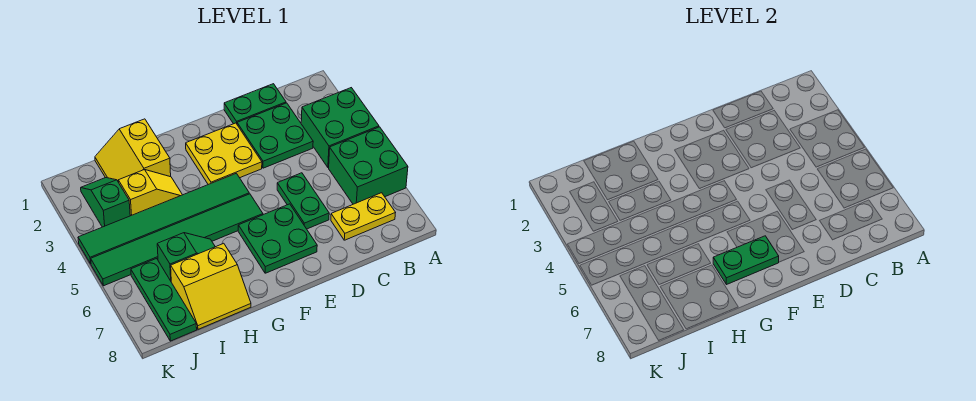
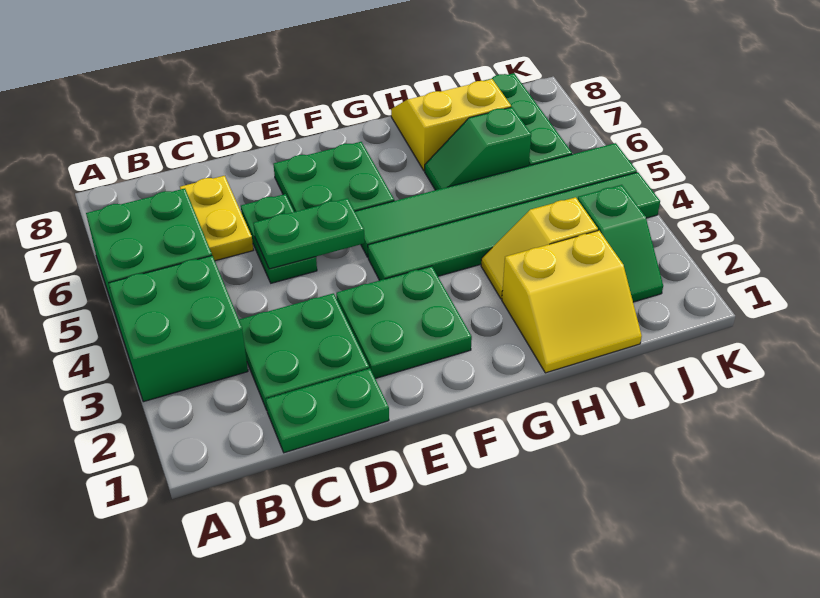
yellow plate B7:C7 level 1 -> yellow plate C6:C7 level 1
yellow plate E2:F3 level 1 -> green plate E2:F3 level 1
green plate F7:G7 level 2 -> green plate D5:E5 level 2
yellow slope H1:I2 level 1 top H -> yellow slope H1:I2 level 1 top 2

